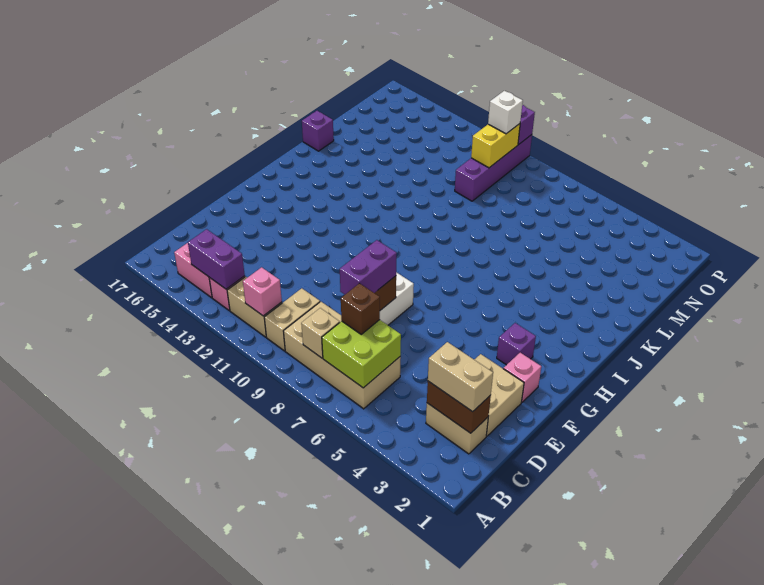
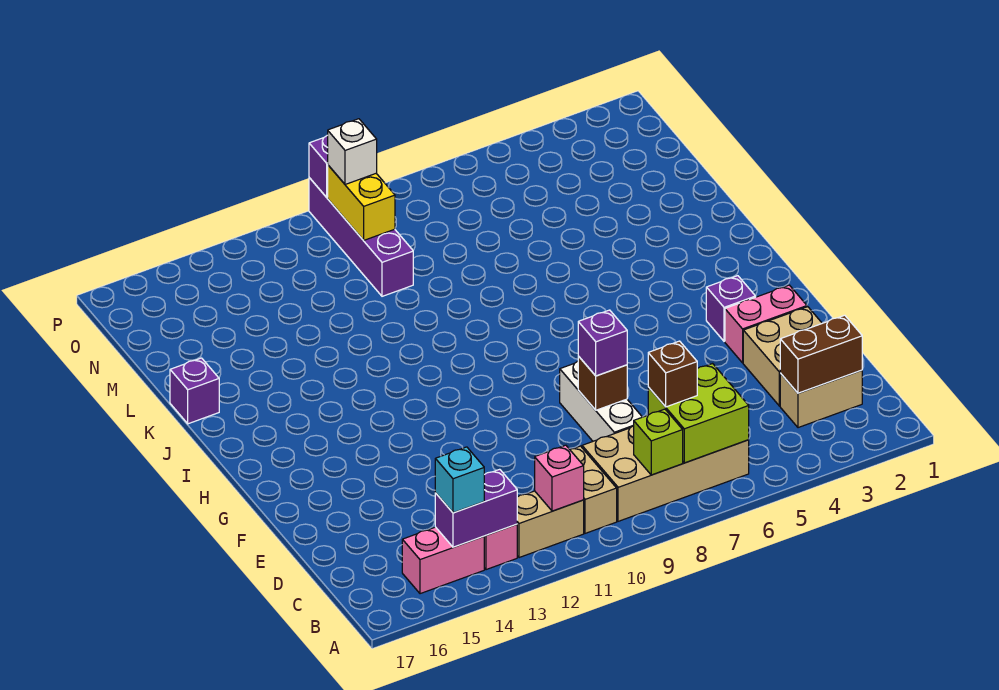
tan brick B8 level 2 -> lime brick B8 level 2
none -> cyan brick B14 level 3
tan brick C2:C3 level 3 -> none
purple brick D8:E8 level 3 -> purple brick E8 level 3
pink brick F2 level 1 -> pink brick F2:F3 level 1

